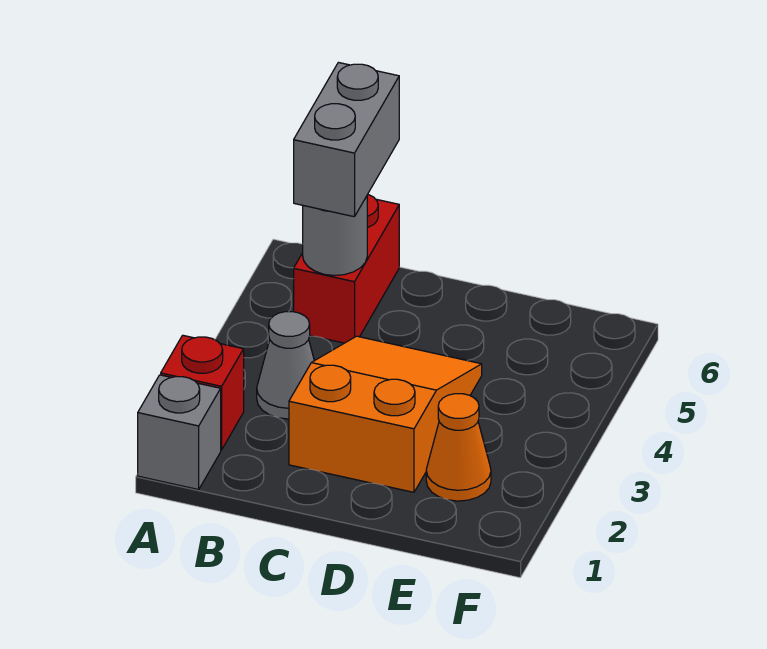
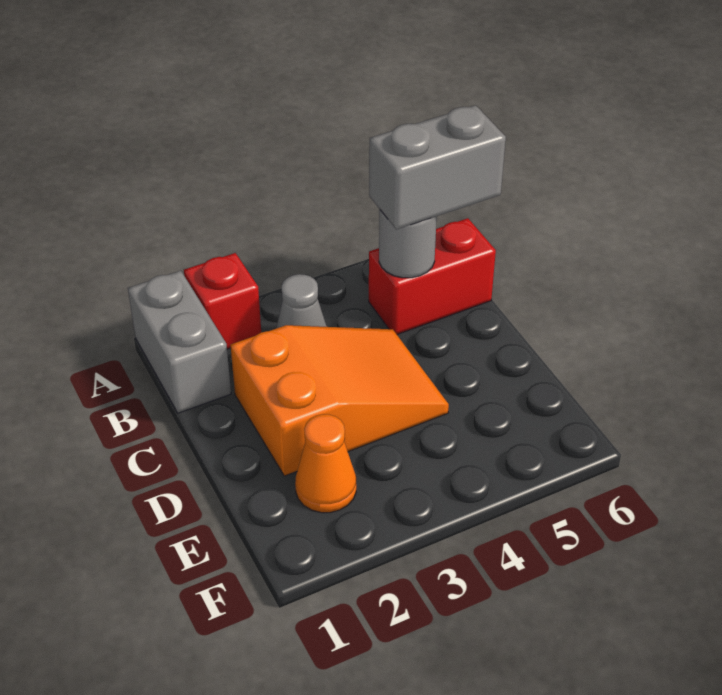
grey brick A1 level 1 -> grey brick A1:B1 level 1

